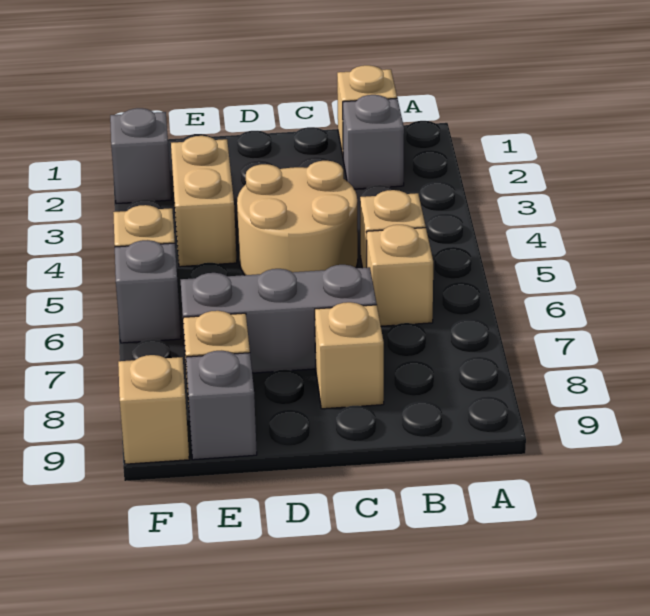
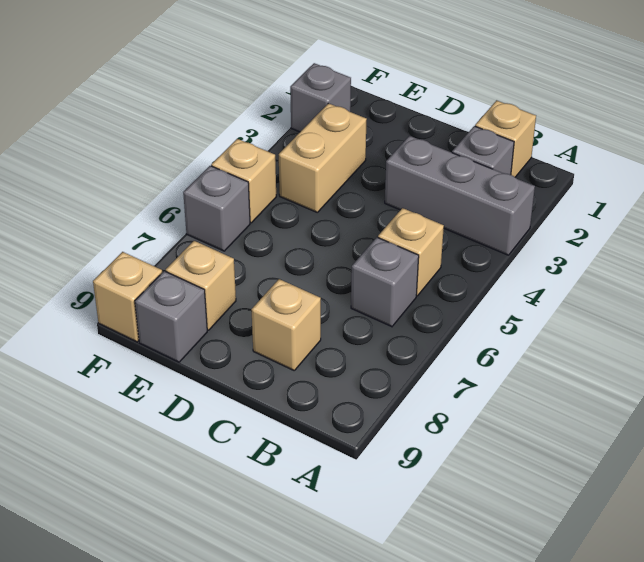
tan brick B6 level 1 -> grey brick B6 level 1
tan round brick C4:D5 level 1 -> none
grey brick C7:E7 level 1 -> grey brick A3:C3 level 1

